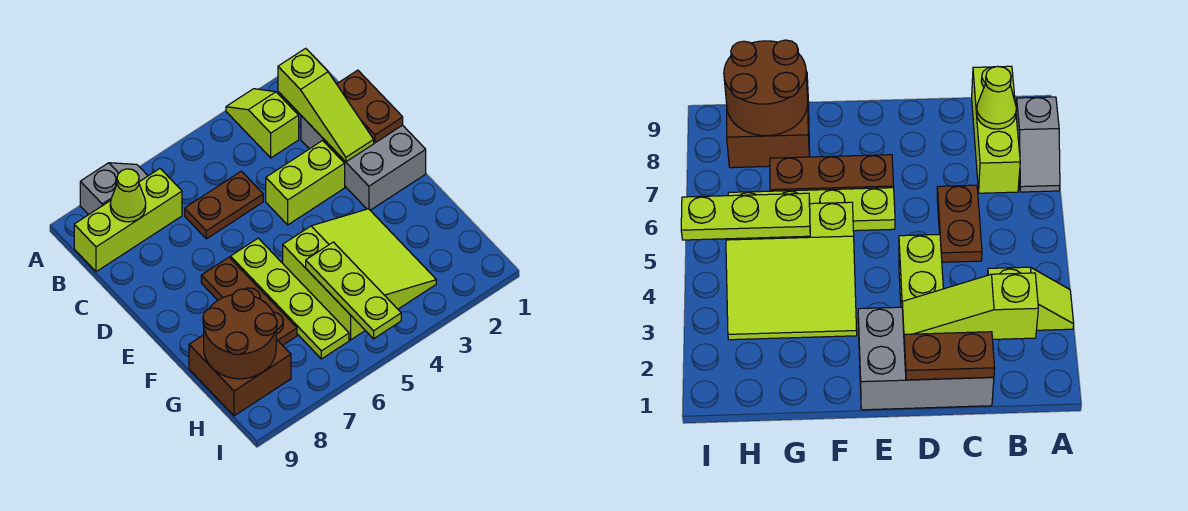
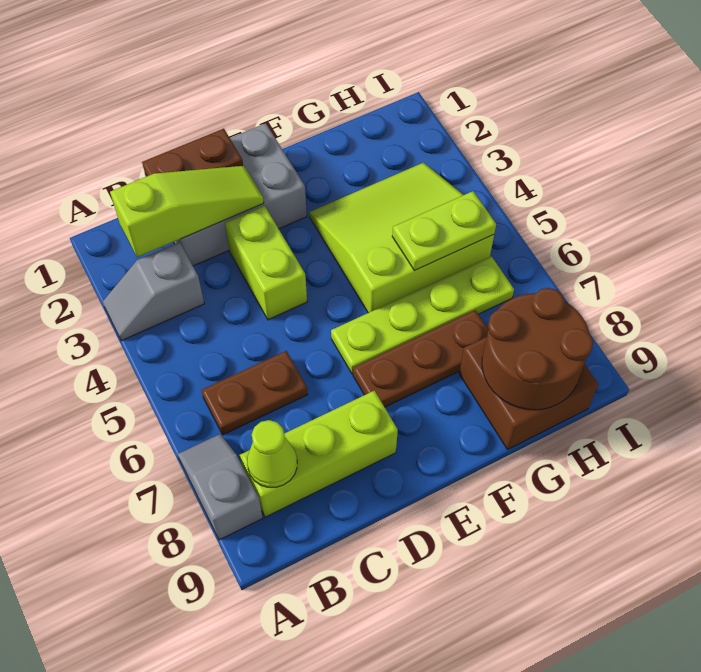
lime slope A3:B3 level 1 top B -> grey slope A3:B3 level 1 top B
lime brick B7:B9 level 1 -> lime brick B8:D8 level 1
brown plate C5:C6 level 1 -> brown plate B6:C6 level 1
lime plate G5:I5 level 2 -> lime plate G5:H5 level 2

